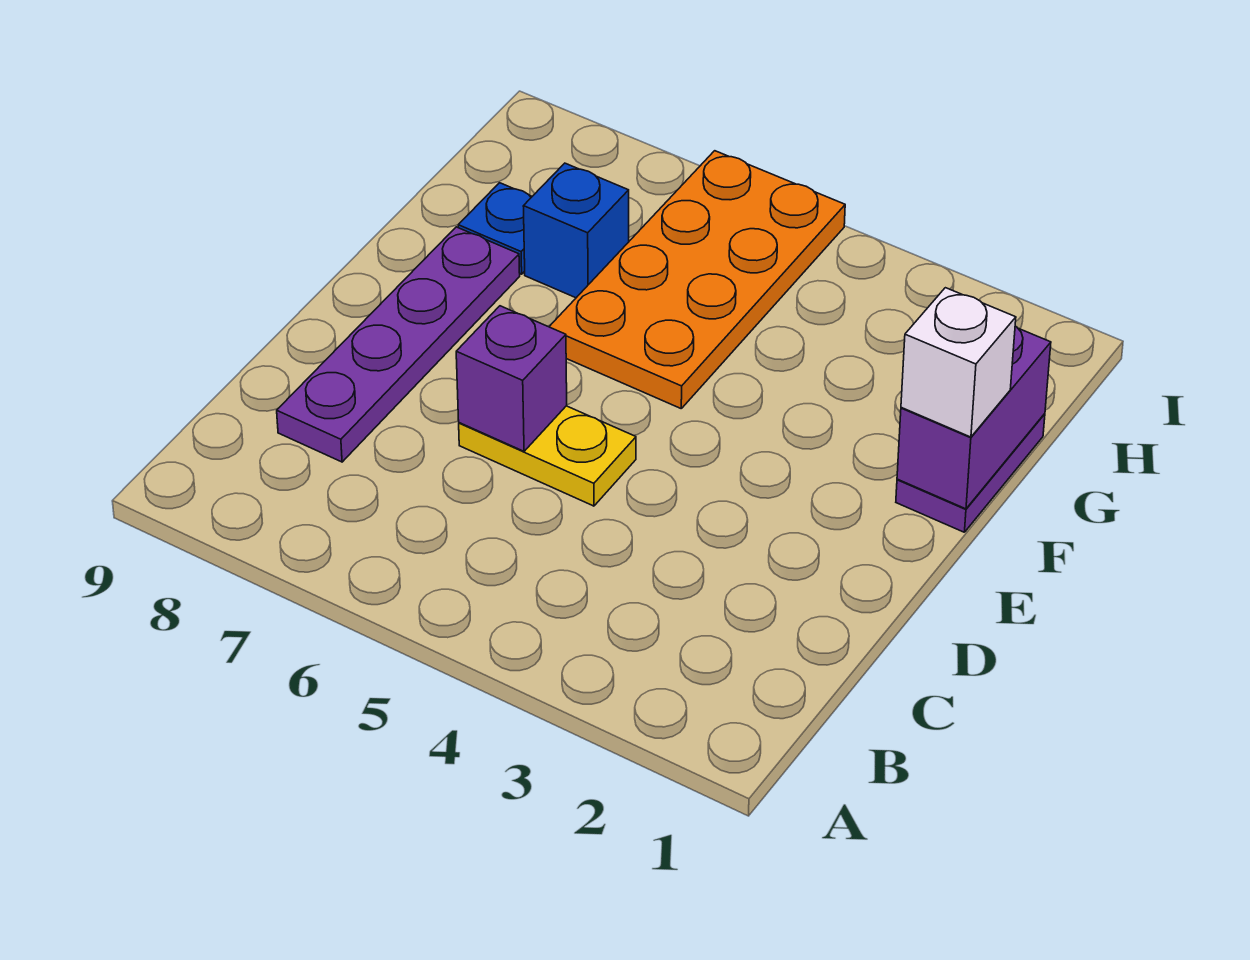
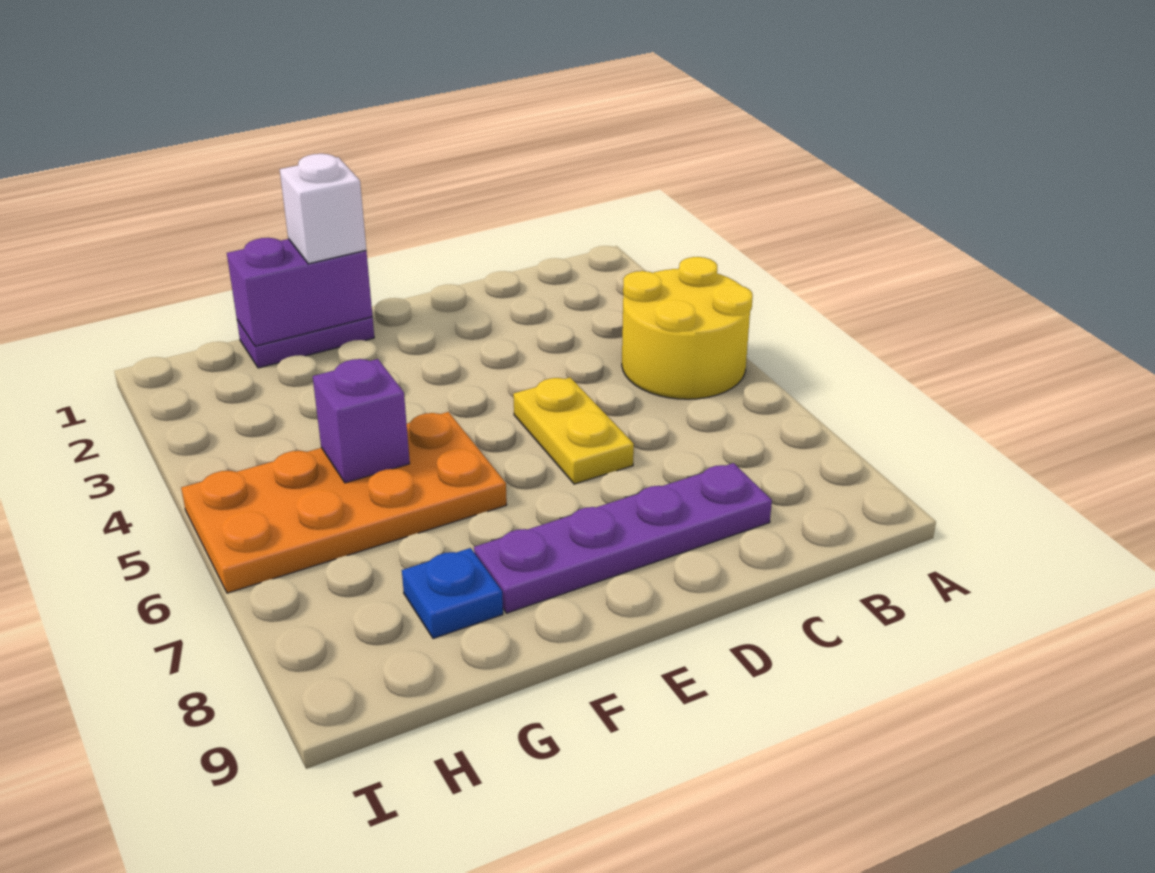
none -> yellow round brick A4:B5 level 1
purple brick D6 level 2 -> purple brick G5 level 2
blue brick G7 level 1 -> none

